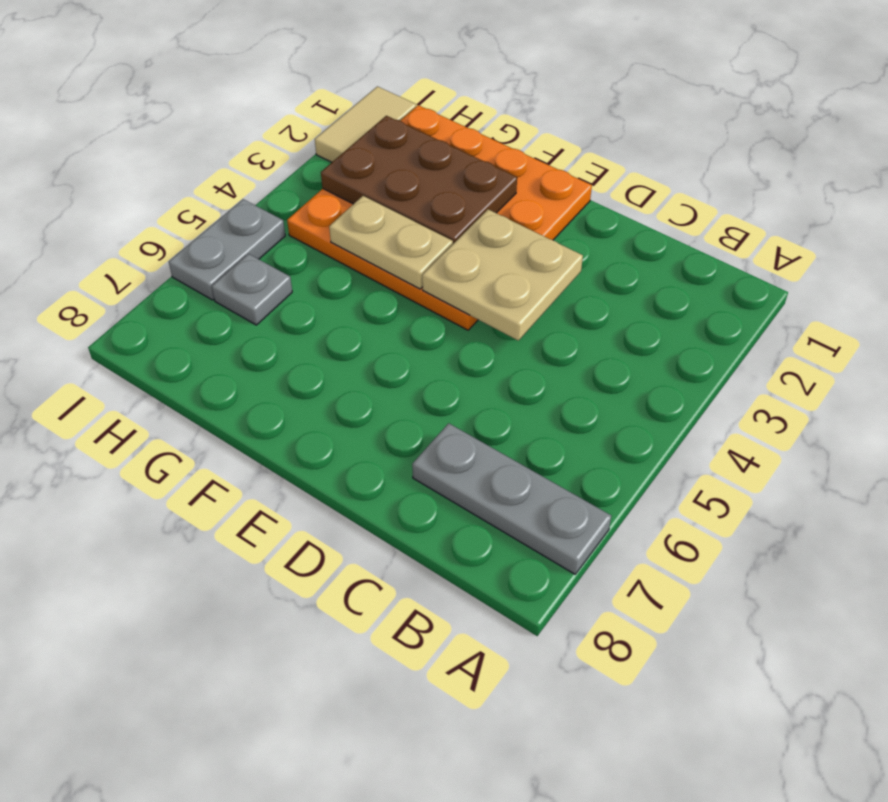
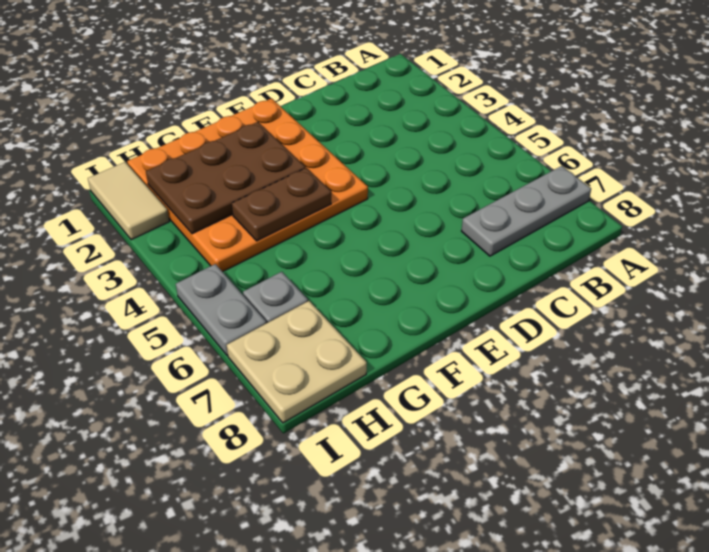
tan plate D3:E4 level 2 -> tan plate H7:I8 level 1
tan plate F4:G4 level 2 -> brown plate F4:G4 level 2

